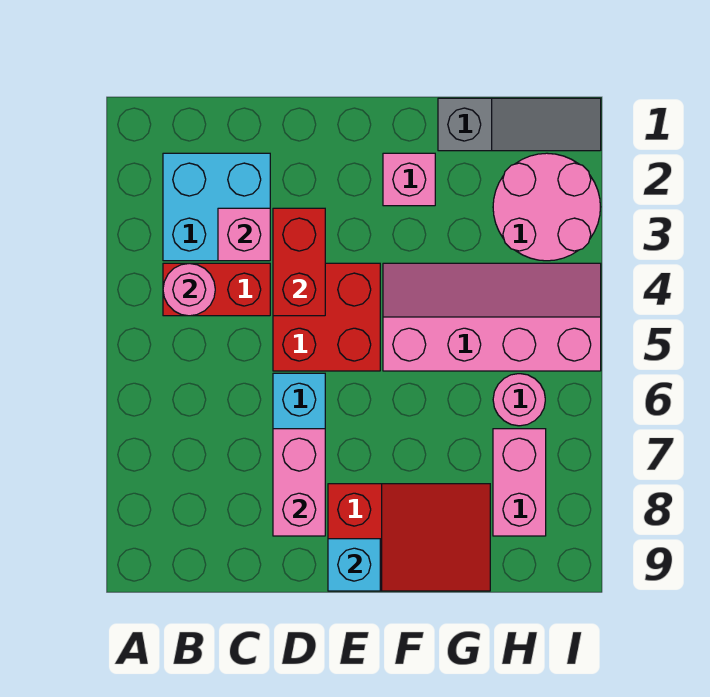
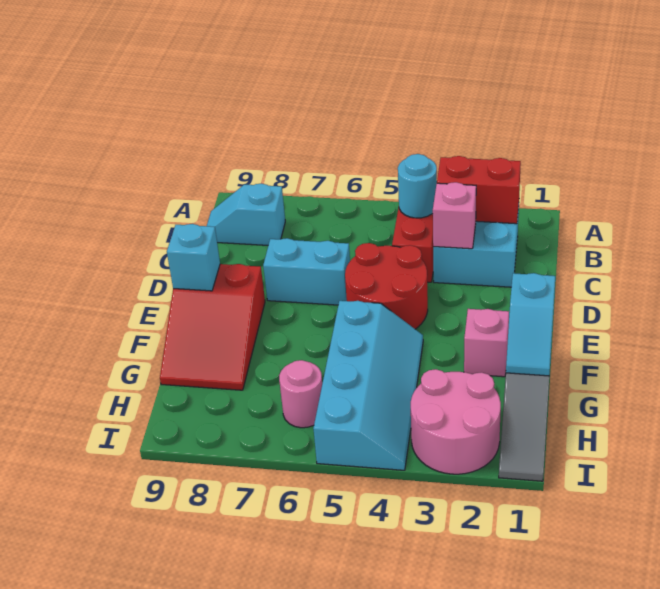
pink round brick B4 level 2 -> cyan round brick B4 level 2
none -> cyan slope B8:B9 level 1 top 8
red brick D3:D4 level 2 -> red brick B2:B3 level 2
red brick D4:E5 level 1 -> red round brick D4:E5 level 1
pink brick D7:D8 level 2 -> none
none -> cyan slope F1:G1 level 2 top F
pink slope F4:I5 level 1 top 5 -> cyan slope F4:I5 level 1 top 5
pink brick H7:H8 level 1 -> none

